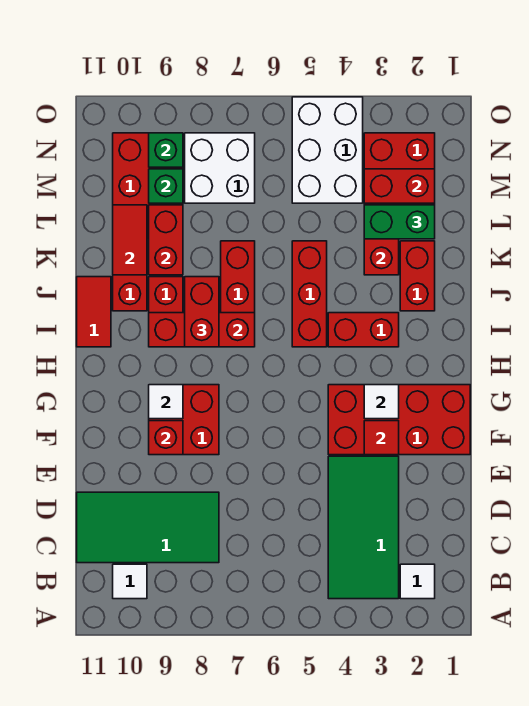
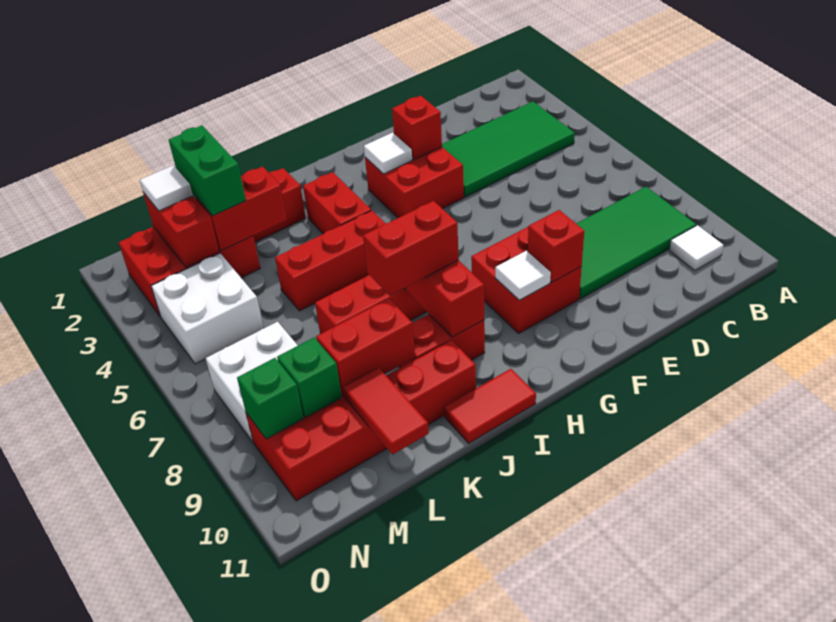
white tile B2 level 1 -> white tile M2 level 3
green tile C8:D11 level 1 -> green tile B8:E9 level 1
red brick F1:G4 level 1 -> red brick F3:G4 level 1
red tile F3 level 2 -> red brick F3 level 2
red tile K10:L10 level 2 -> red tile L10:L11 level 2
white brick M4:O5 level 1 -> white brick M4:N5 level 1

